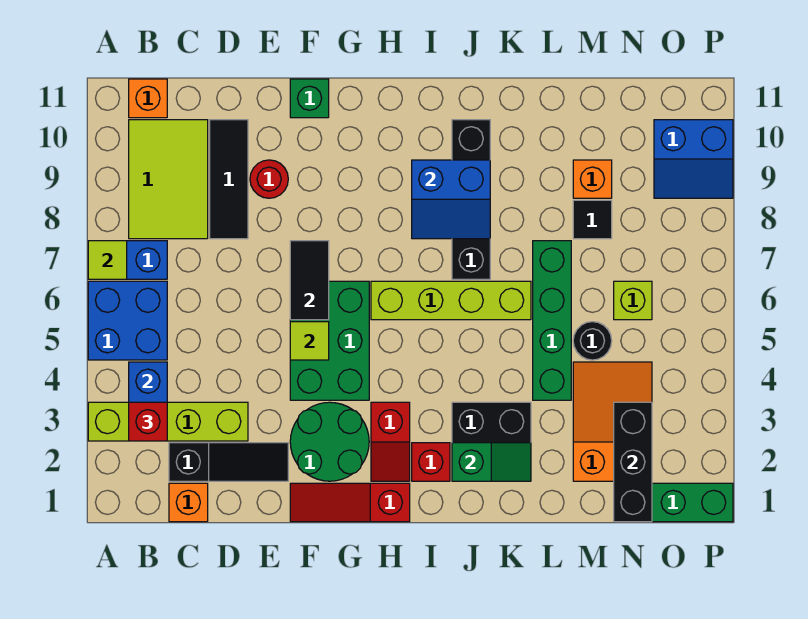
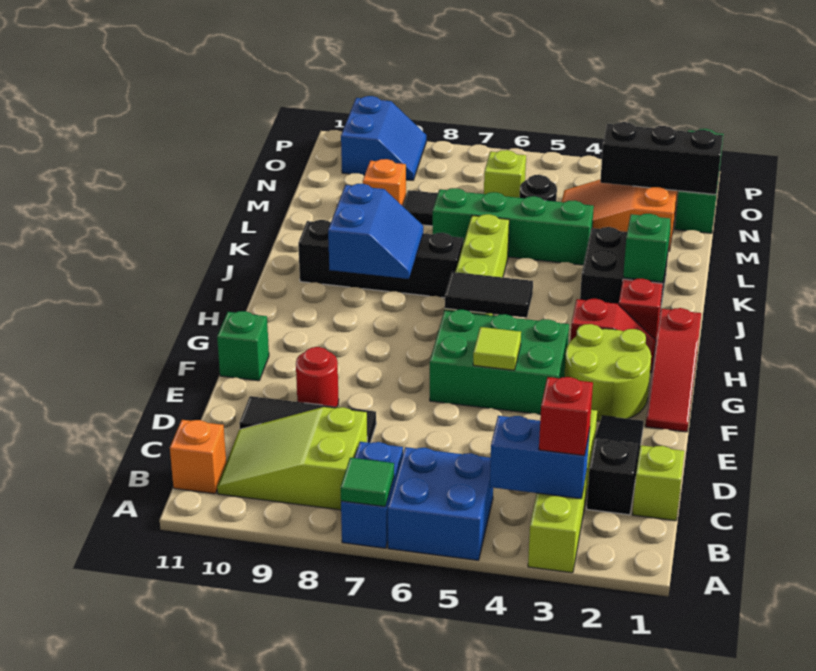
lime tile A7 level 2 -> green tile A7 level 2
lime tile B8:C10 level 1 -> lime slope B8:C10 level 1 top 8
orange brick C1 level 1 -> lime brick C1 level 1
green round brick F2:G3 level 1 -> lime round brick F2:G3 level 1
black tile F6:F7 level 2 -> black tile H5:H6 level 2

